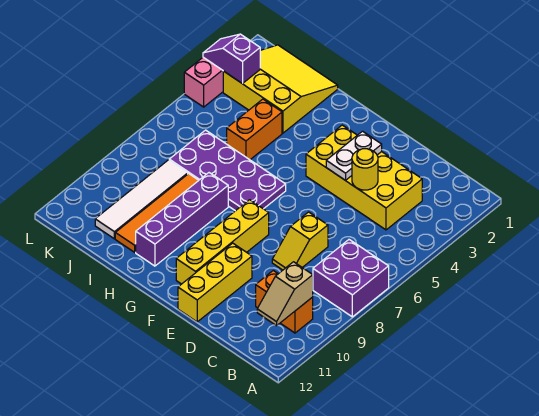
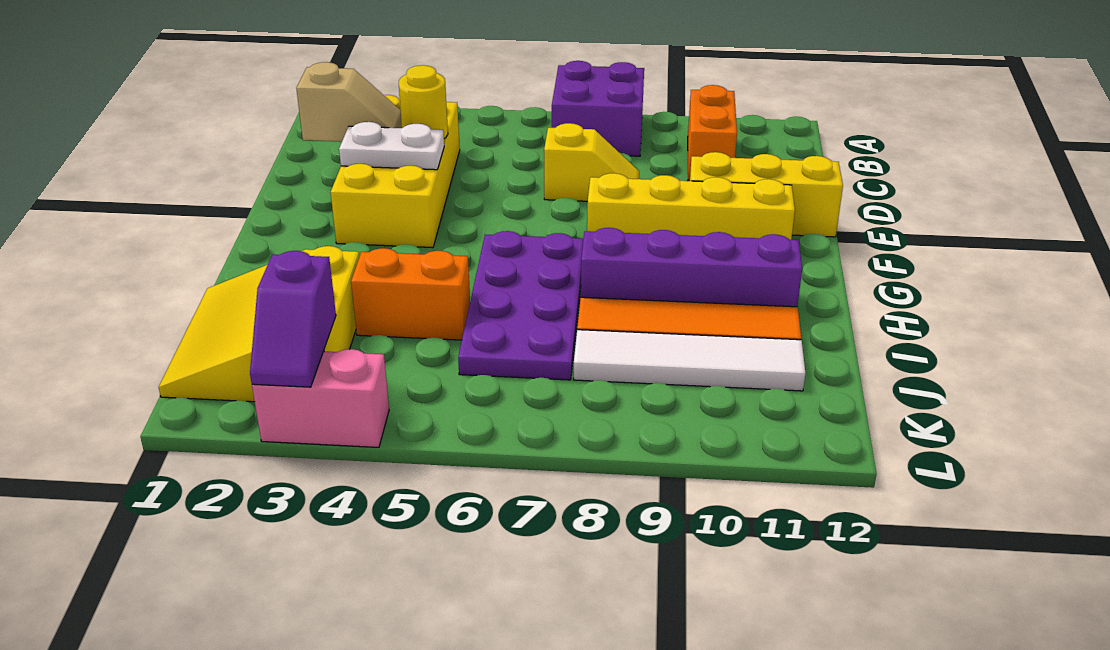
tan slope B10:B11 level 2 top 10 -> tan slope D2:D3 level 2 top 2

